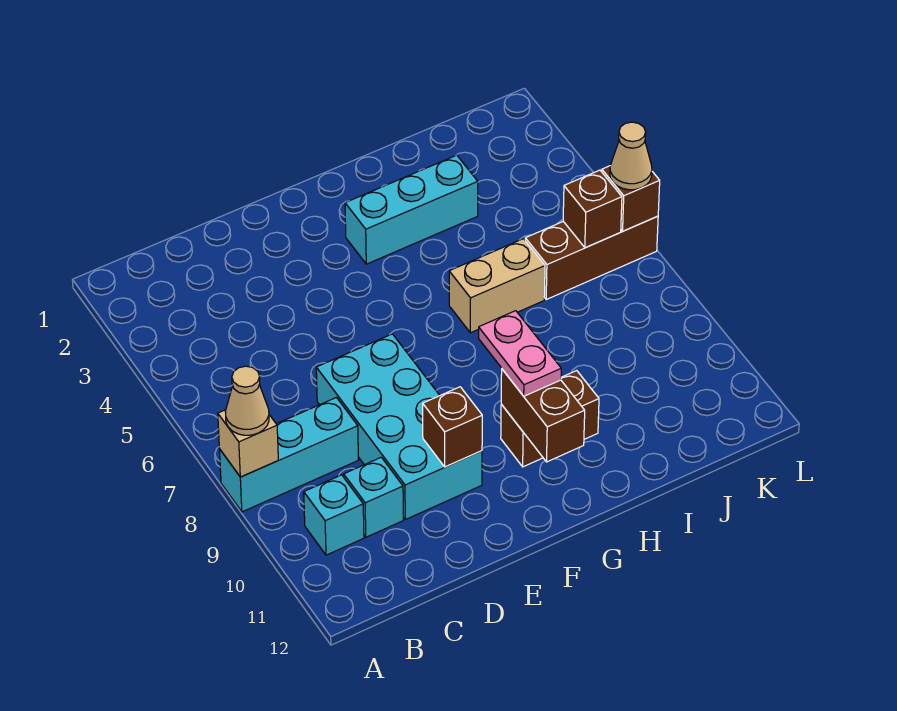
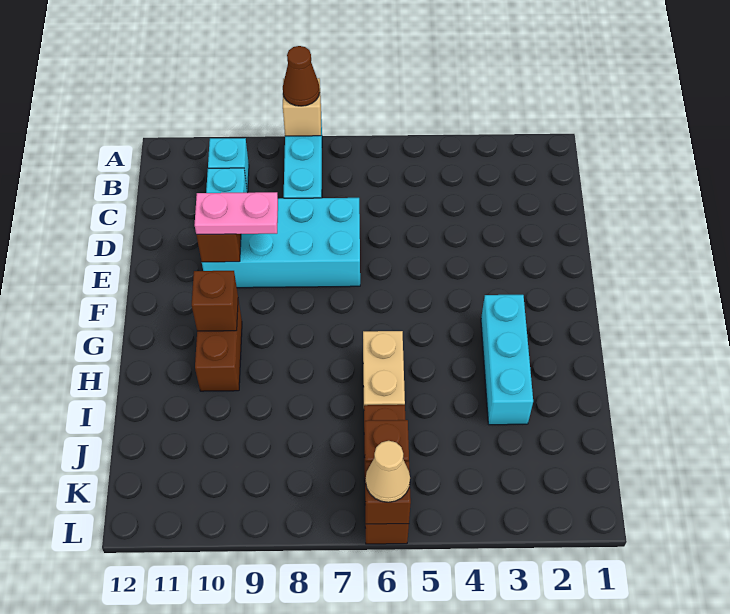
tan cone A8 level 3 -> brown cone A8 level 3
pink plate G9:G10 level 3 -> pink plate E9:E10 level 3
brown brick G10:G11 level 2 -> brown brick G10 level 2

